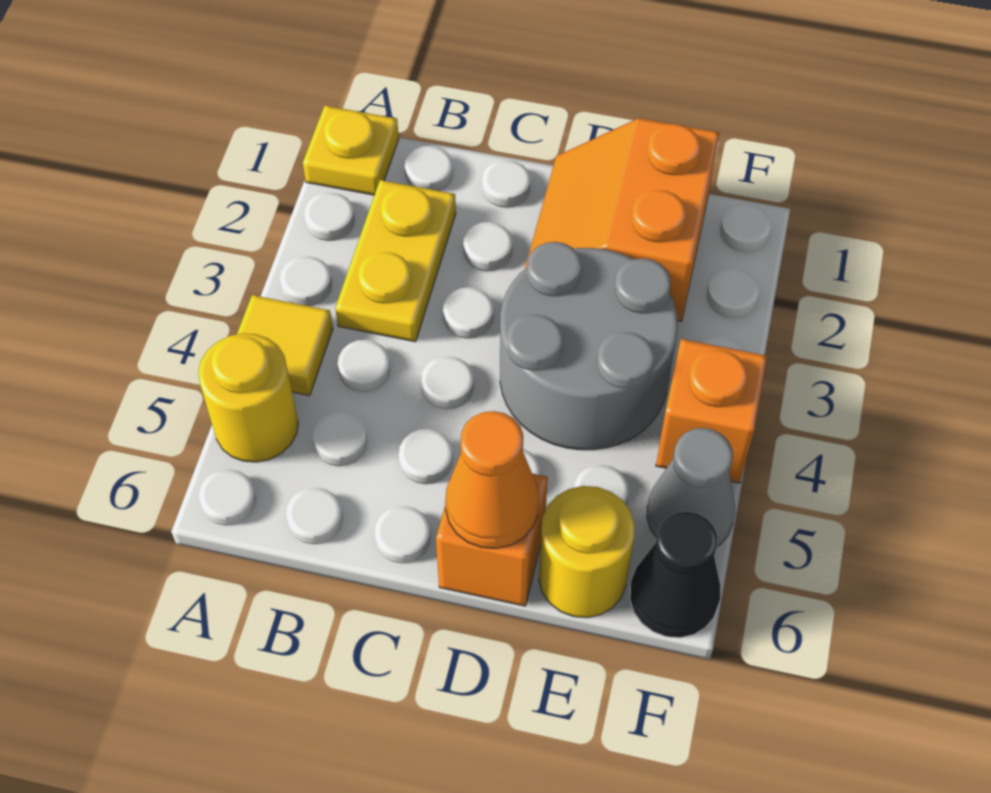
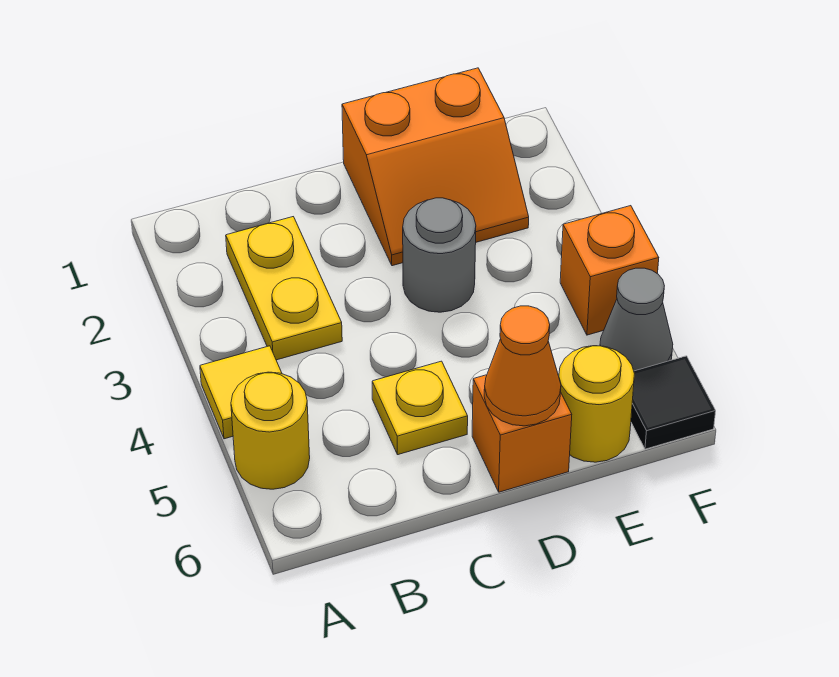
yellow plate A1 level 1 -> yellow plate C5 level 1
orange slope D1:E2 level 1 top E -> orange slope D1:E2 level 1 top 1
grey round brick D3:E4 level 1 -> grey round brick D3 level 1
black cone F6 level 1 -> black tile F6 level 1

